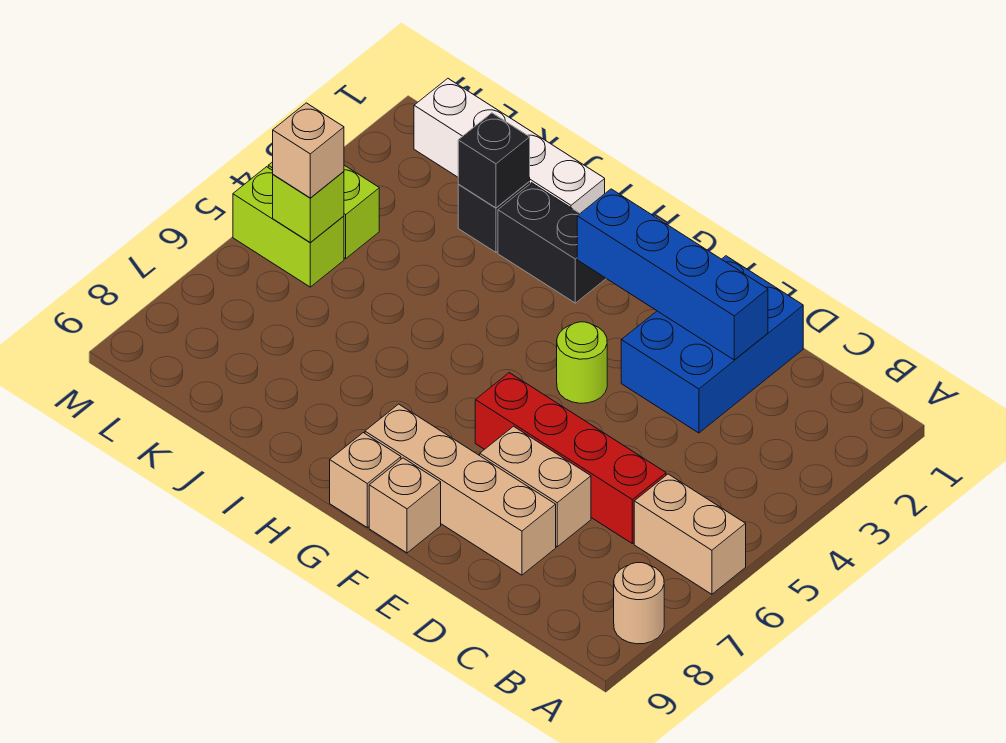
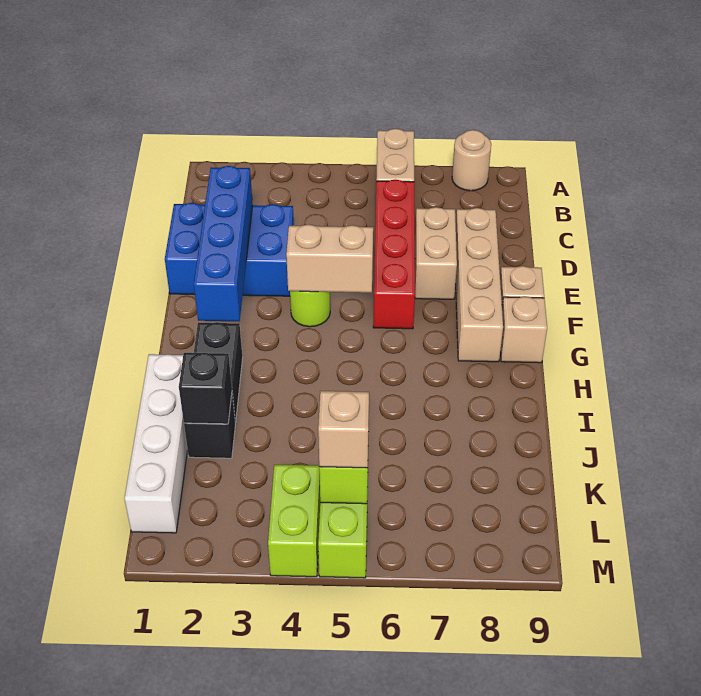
none -> tan brick F4:F5 level 2

